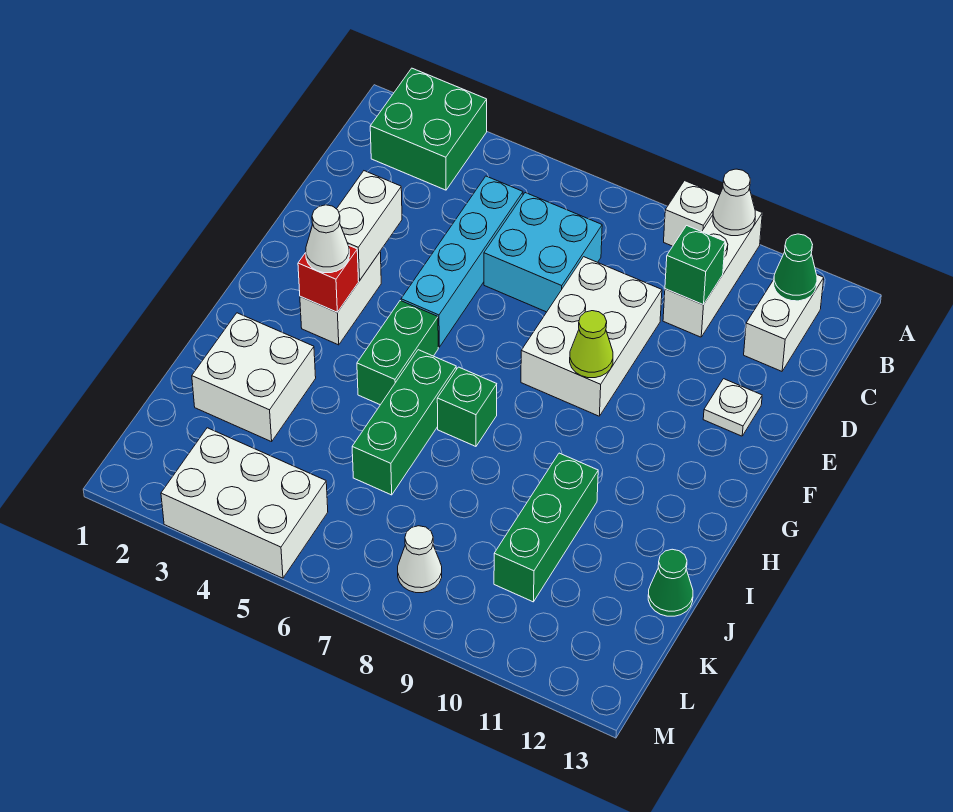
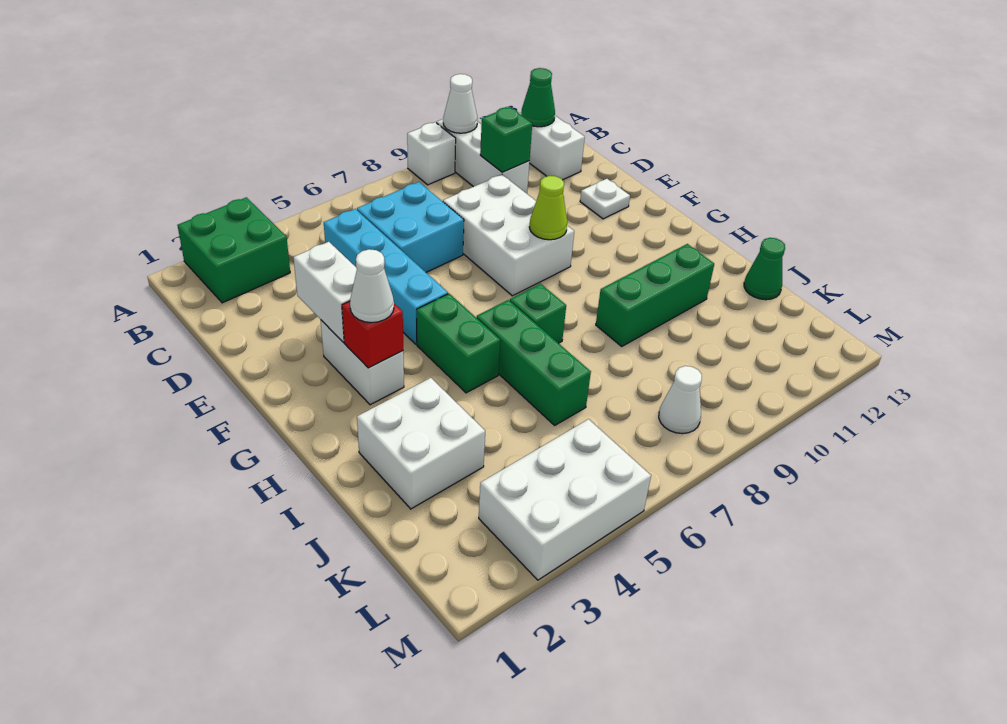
green brick I10:K10 level 1 -> green brick I9:I11 level 1

